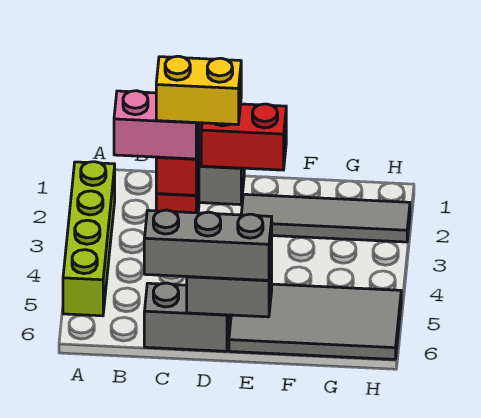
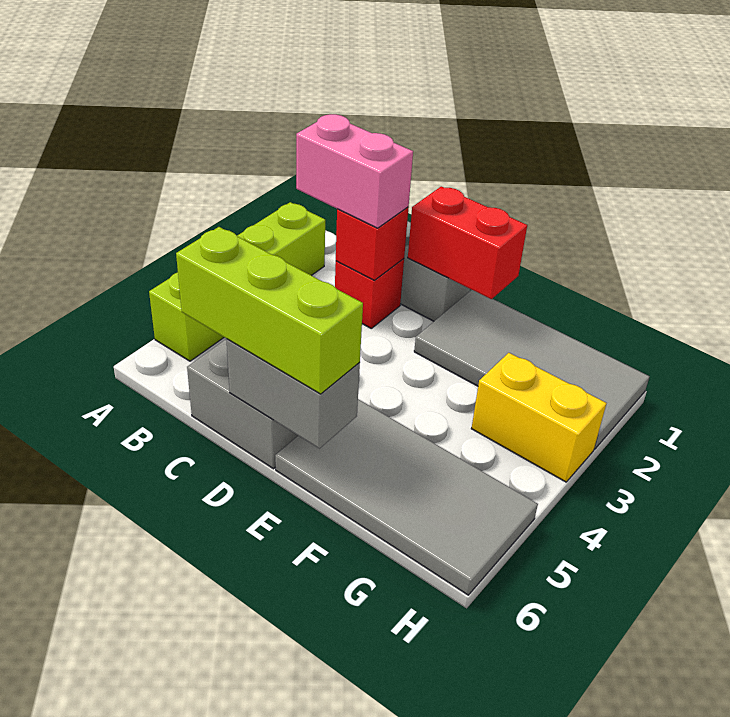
yellow brick C2:D2 level 4 -> yellow brick G3:H3 level 1
grey brick C6:E6 level 3 -> lime brick C6:E6 level 3
grey tile E2:H2 level 1 -> grey tile E1:H2 level 1

